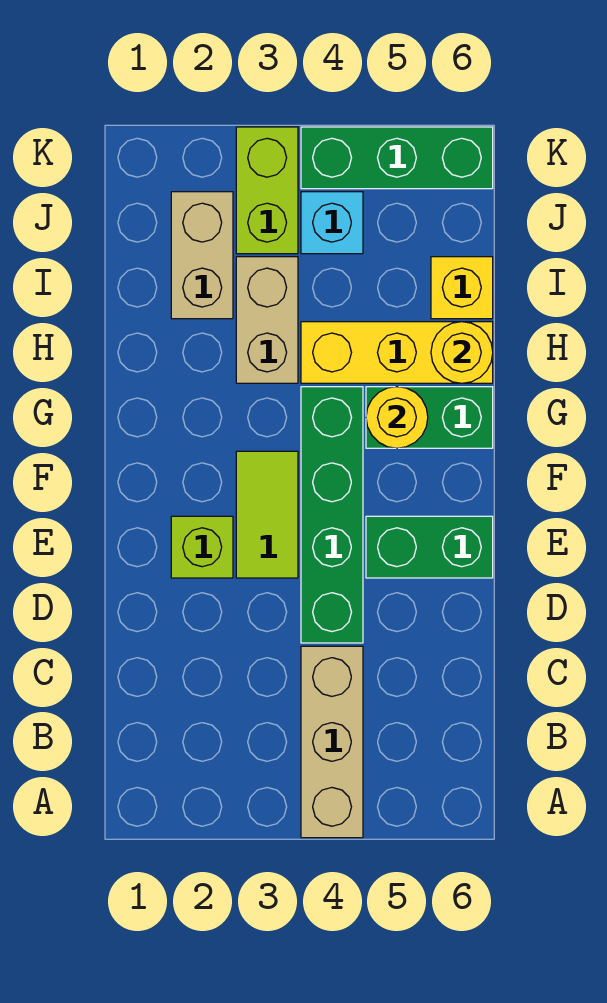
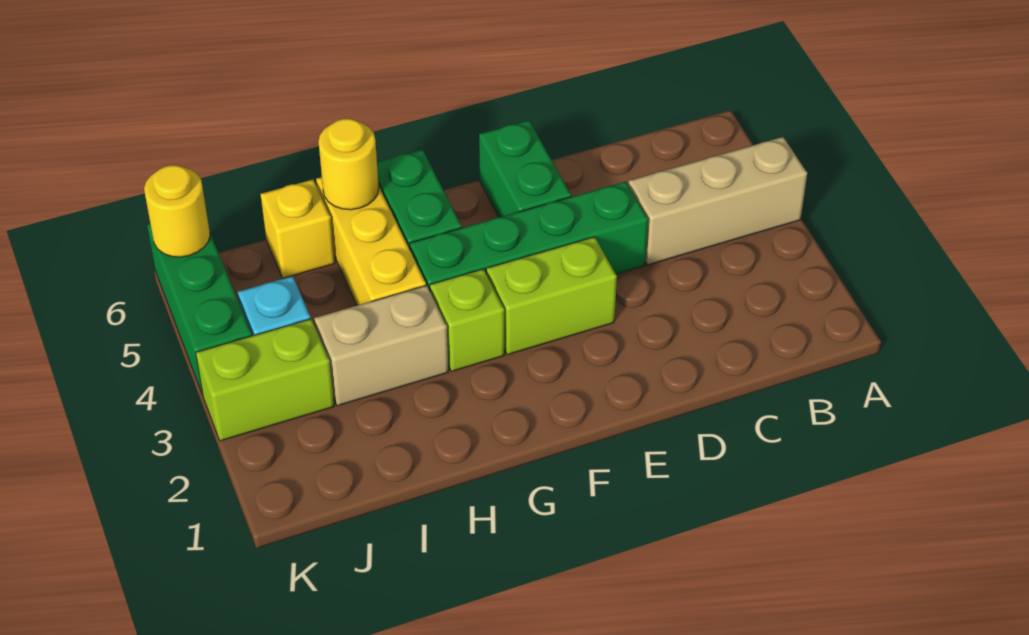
lime brick E2 level 1 -> lime brick G3 level 1
lime tile E3:F3 level 1 -> lime brick E3:F3 level 1
yellow round brick G5 level 2 -> yellow round brick K6 level 2
tan brick I2:J2 level 1 -> none

